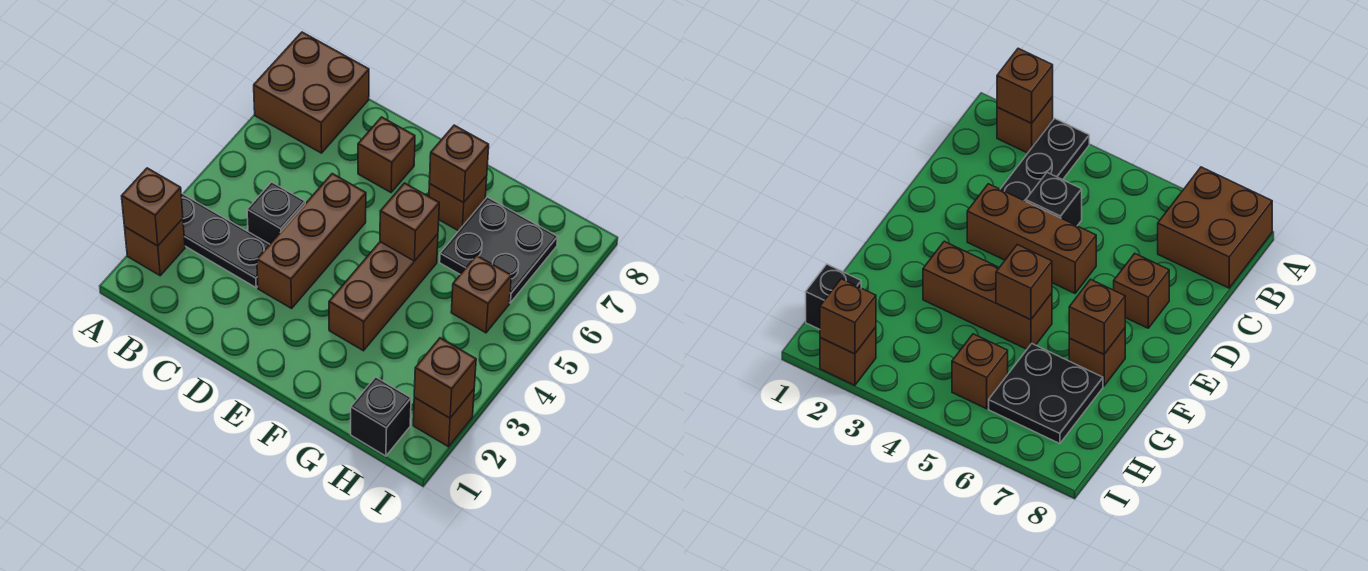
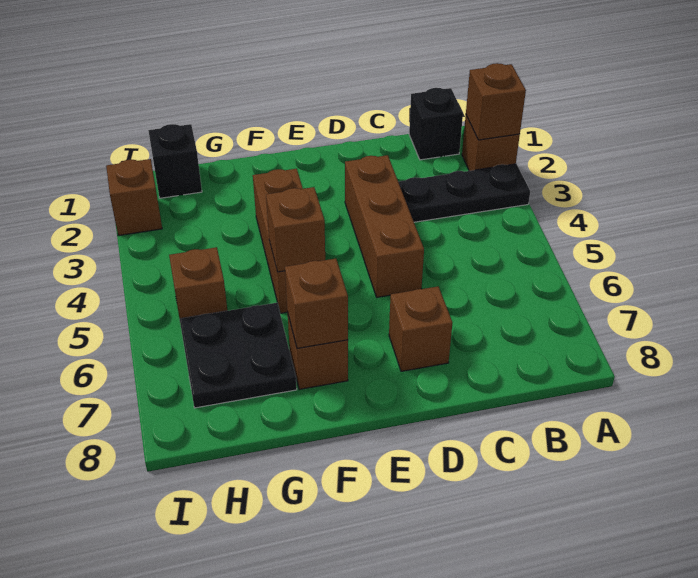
brown brick A7:B8 level 1 -> none
black brick C4 level 1 -> black brick B1 level 1
brown brick I2 level 2 -> none

